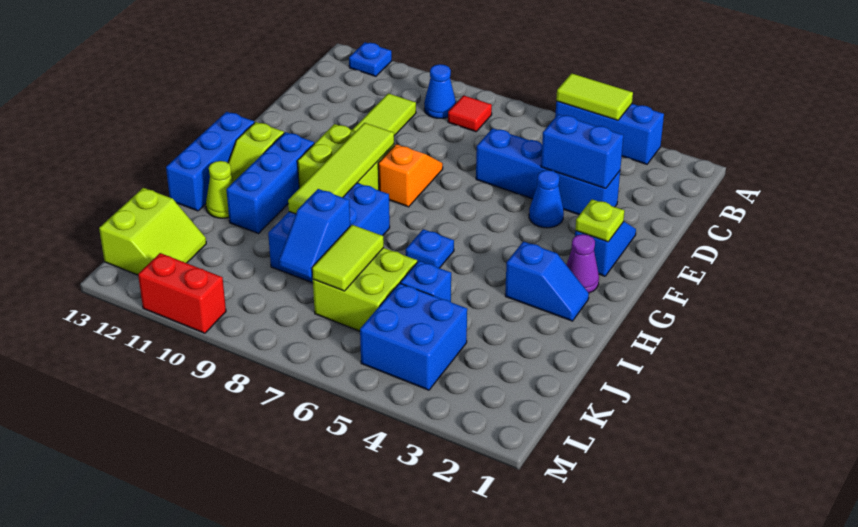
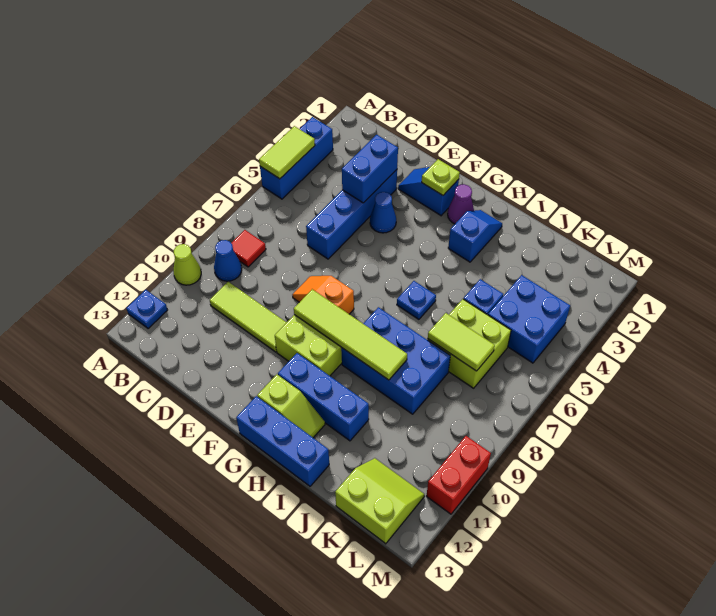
lime cone I12 level 1 -> lime cone A10 level 1
blue slope J8:K8 level 2 top J -> none

